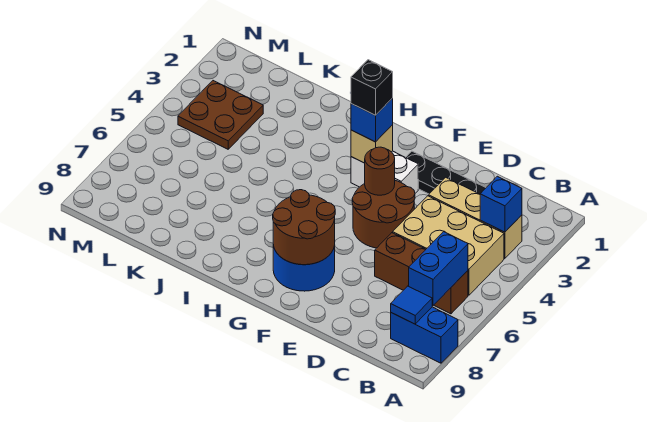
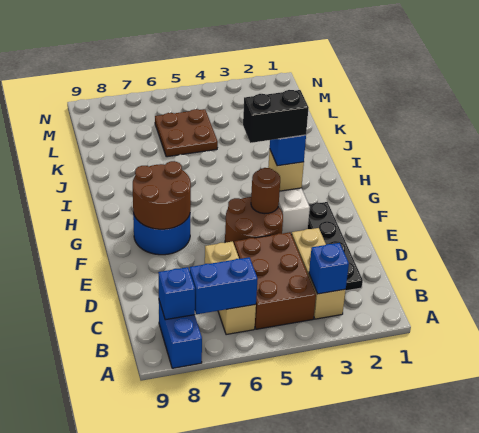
tan brick B4:D5 level 1 -> brown brick B4:D5 level 1
brown brick B6:D6 level 1 -> tan brick B6:D6 level 1
blue tile B8 level 2 -> blue brick B8 level 2
black brick G3 level 4 -> black brick G3:G4 level 4
brown plate L3:M4 level 1 -> brown plate K5:L6 level 1

